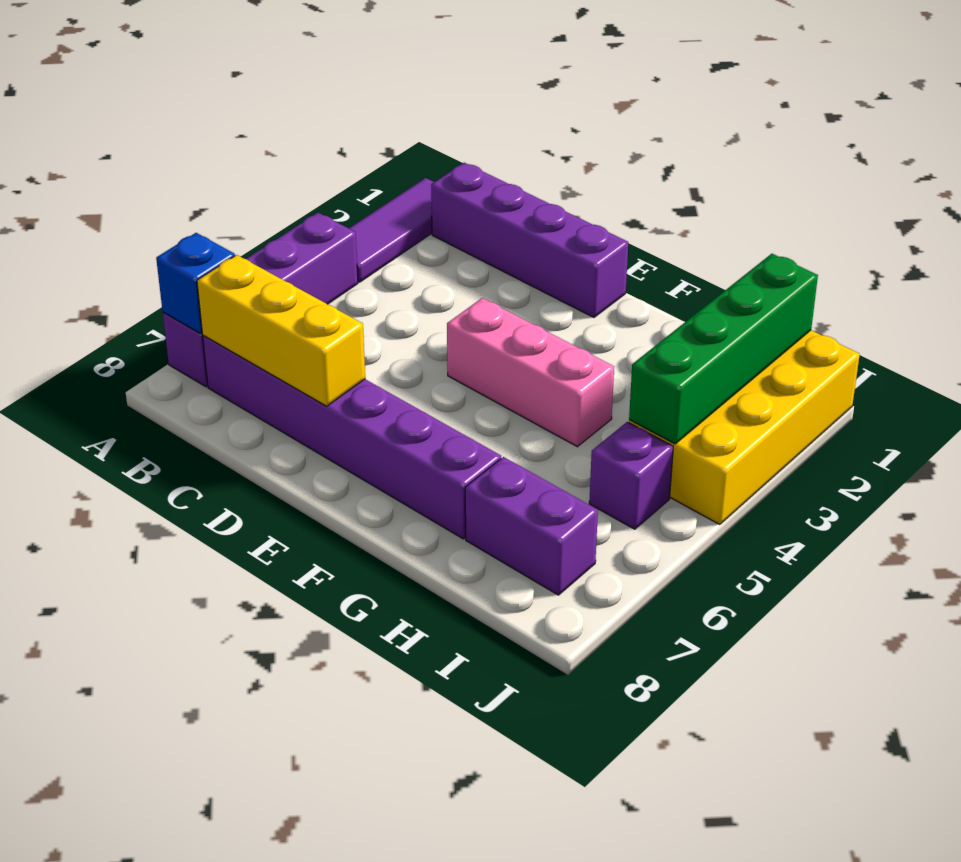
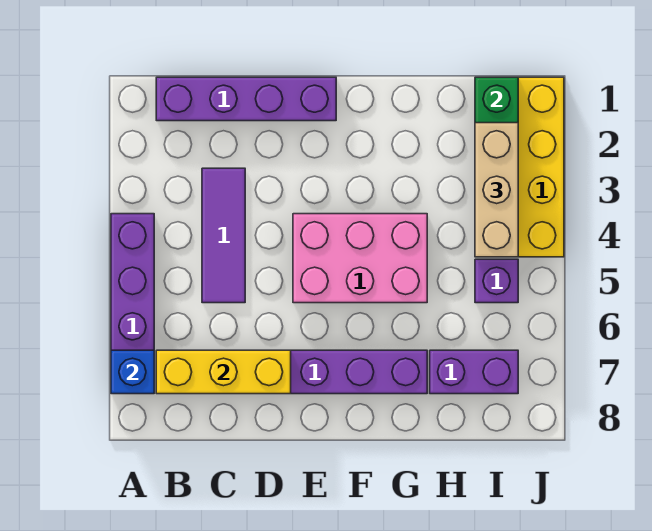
purple tile A1:A3 level 1 -> purple tile C3:C5 level 1
pink brick E4:G4 level 1 -> pink brick E4:G5 level 1
none -> tan brick I2:I4 level 3

